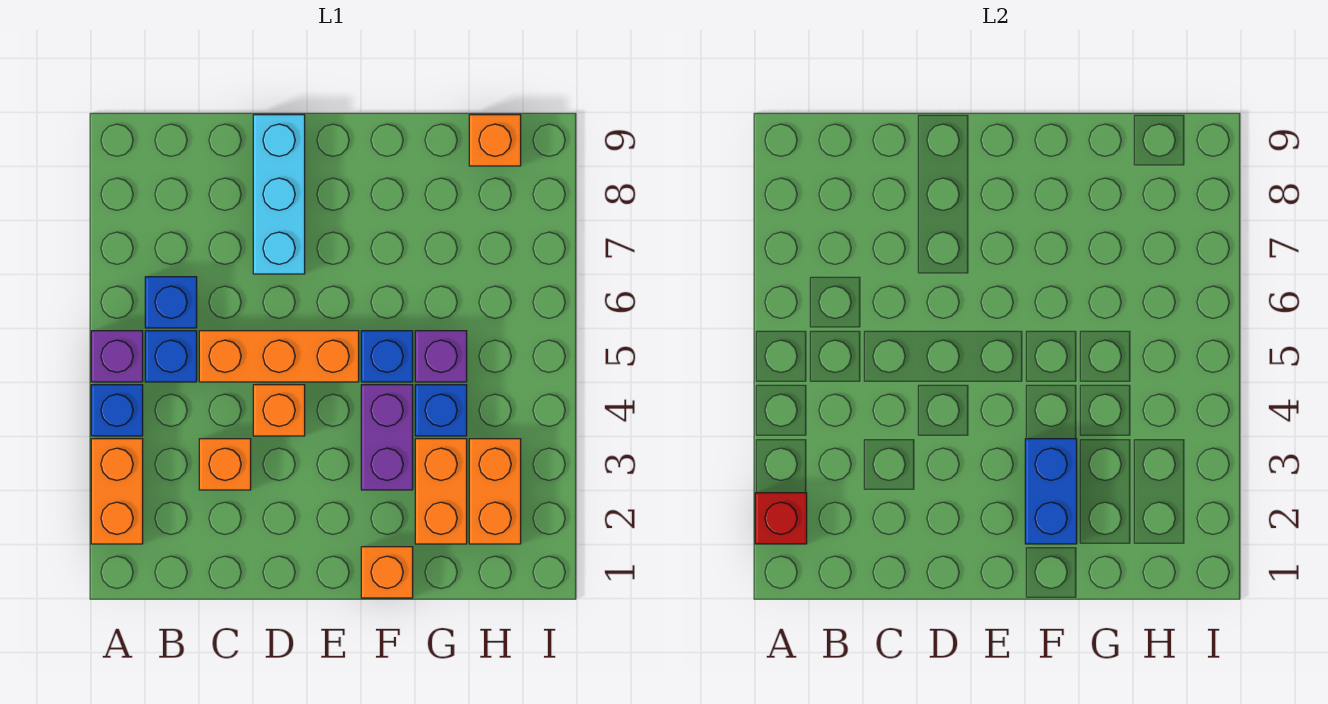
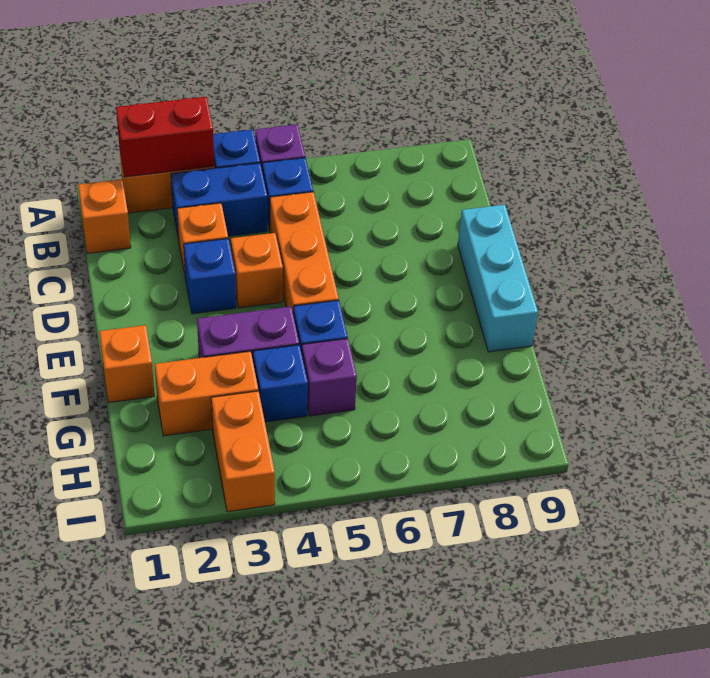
red brick A2 level 2 -> red brick A2:A3 level 2
blue brick B6 level 1 -> blue brick D3 level 1
cyan brick D7:D9 level 1 -> cyan brick D9:F9 level 1
blue brick F2:F3 level 2 -> blue brick B3:B4 level 1
orange brick H2:H3 level 1 -> orange brick H3:I3 level 1
orange brick H9 level 1 -> orange brick B1 level 1

